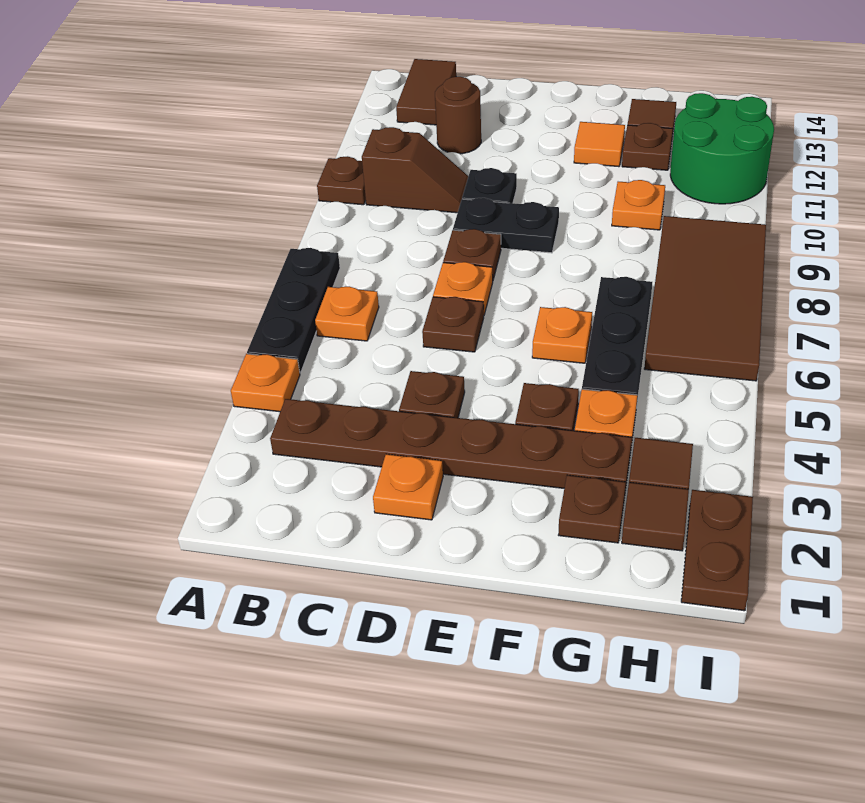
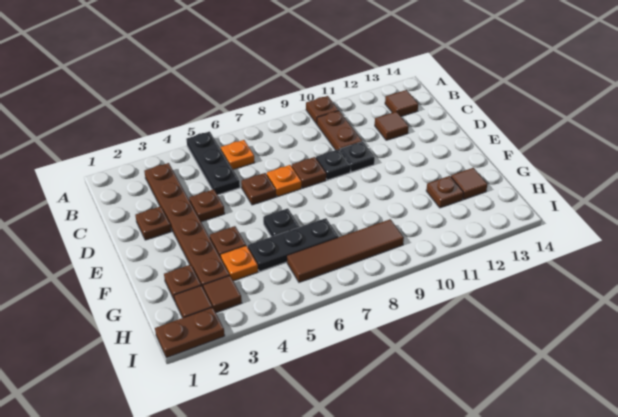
orange plate A4 level 1 -> none
black plate A5:A7 level 1 -> black plate A5:C5 level 1
brown slope B10:C10 level 1 top B -> brown plate B10:C10 level 1
brown tile B13:B14 level 1 -> brown tile B13 level 1
brown round brick C12 level 1 -> brown tile C12 level 1
orange plate D2 level 1 -> brown plate D2 level 1
black plate D9:E9 level 1 -> black plate D9 level 1
orange plate F6 level 1 -> black plate F6 level 1
orange tile F12 level 1 -> none
orange plate G10 level 1 -> none
brown tile H6:I9 level 1 -> brown tile H6:H9 level 1
green round brick H11:I12 level 1 -> none

